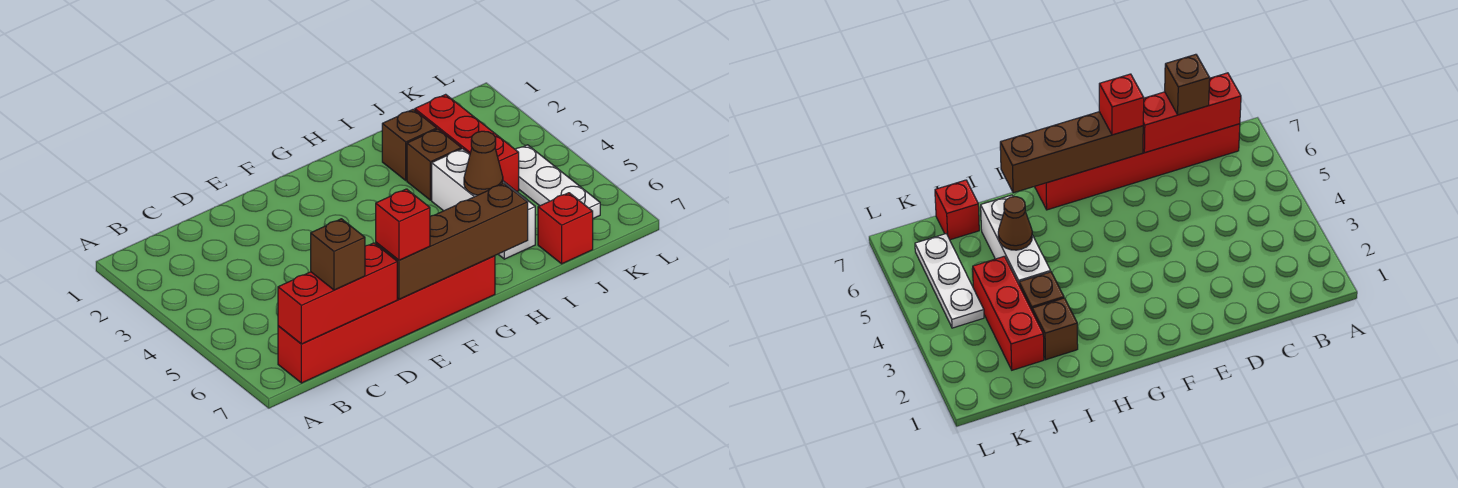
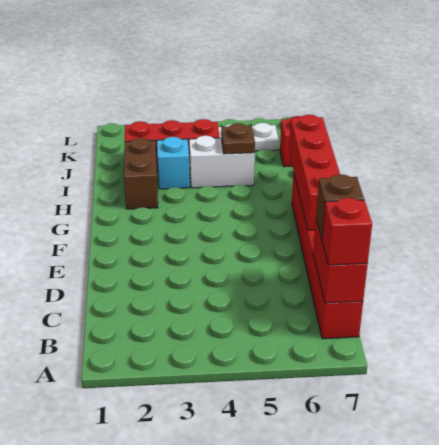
red brick B7:D7 level 2 -> red brick B7:C7 level 2
brown brick E7:H7 level 2 -> red brick E7:H7 level 2
red brick E7 level 3 -> red brick B7 level 3
brown brick I2 level 1 -> brown brick H2:I2 level 1
brown brick I3 level 1 -> cyan brick I3 level 1
white brick I4:I6 level 1 -> white brick I4:I5 level 1
brown cone I5 level 2 -> brown plate I5 level 2

